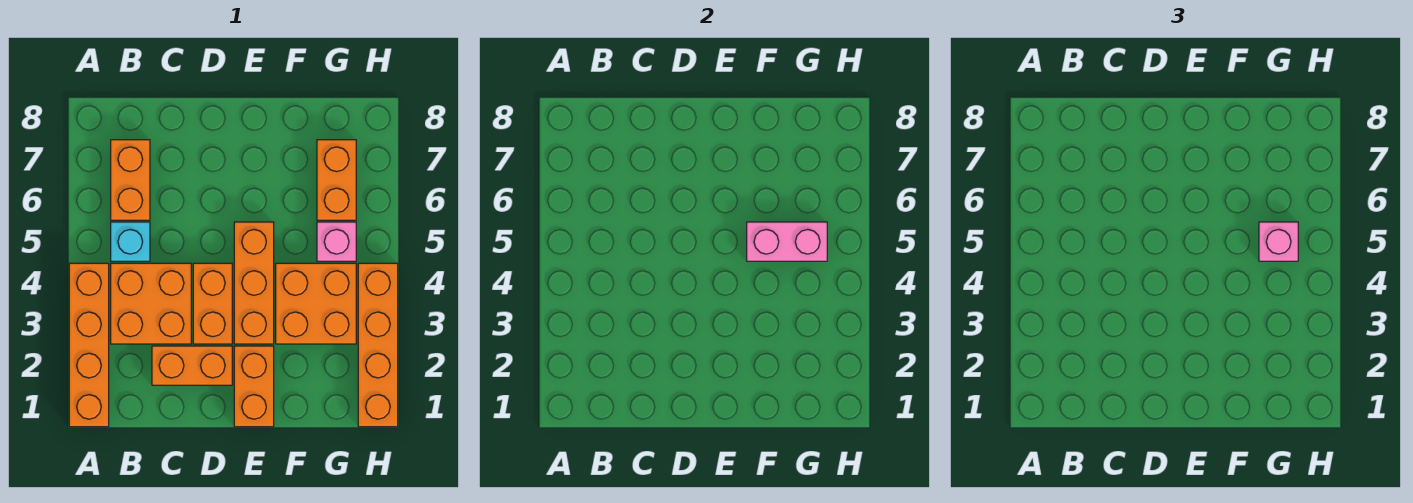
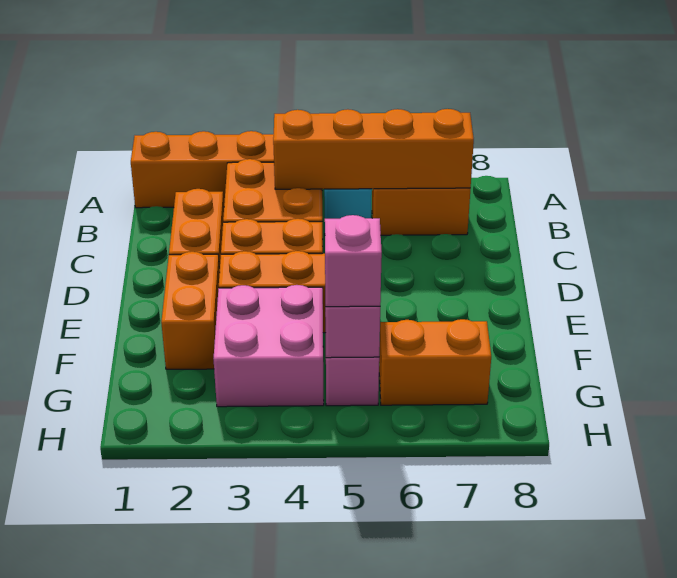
orange brick E1:E2 level 1 -> orange brick E2:F2 level 1
orange brick F3:G4 level 1 -> pink brick F3:G4 level 1
orange brick H1:H4 level 1 -> orange brick B4:B7 level 2

